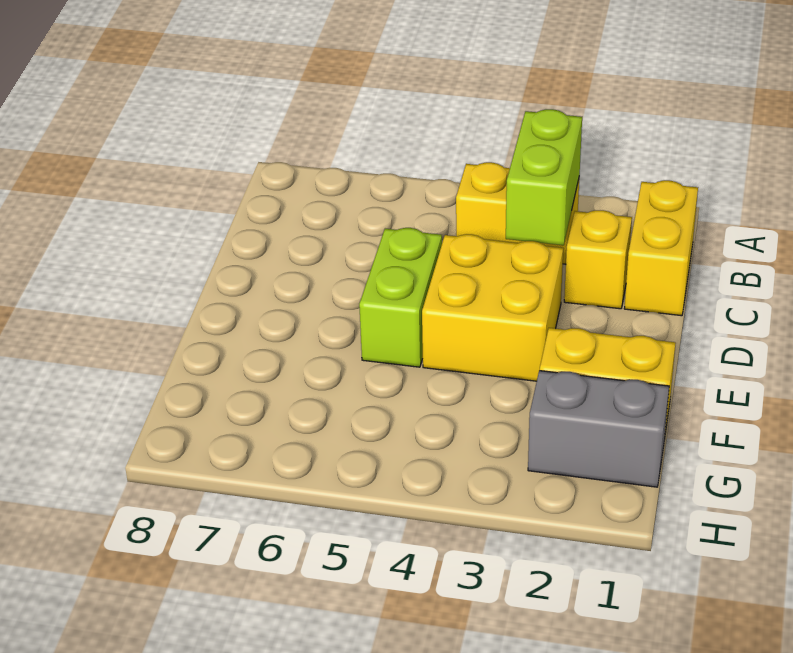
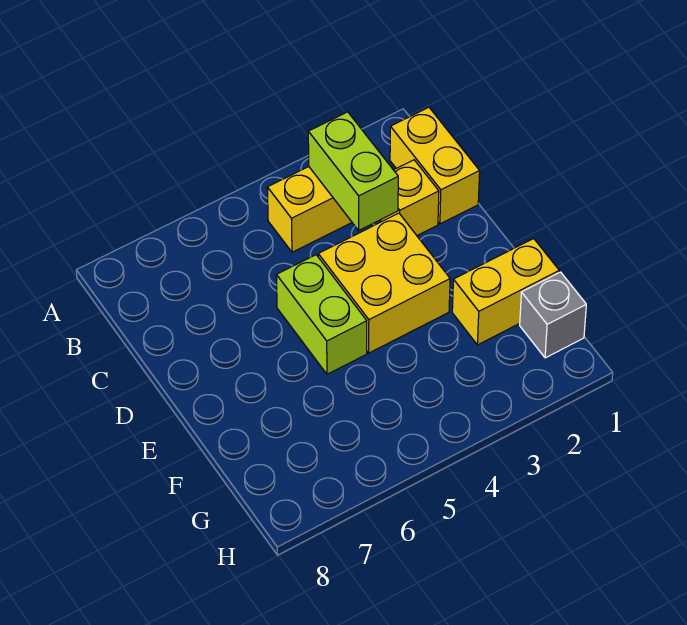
grey brick G1:G2 level 1 -> grey brick G1 level 1

